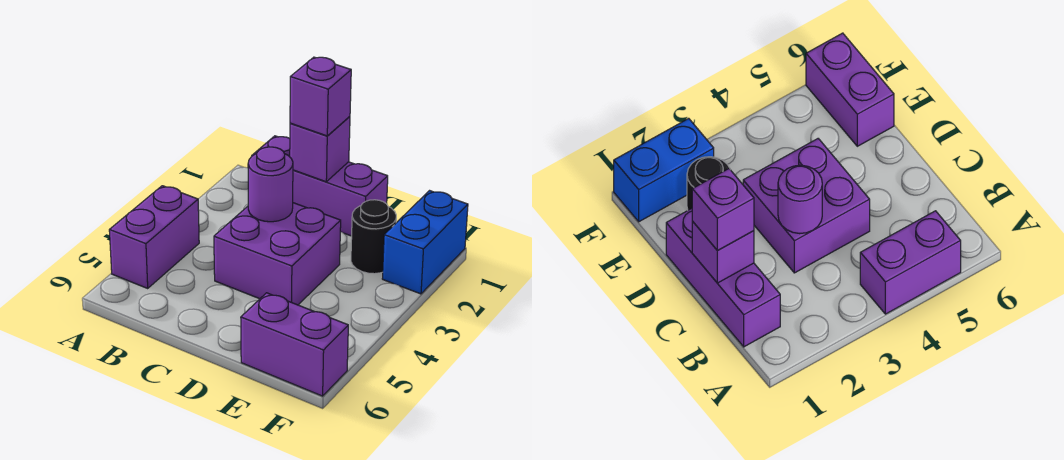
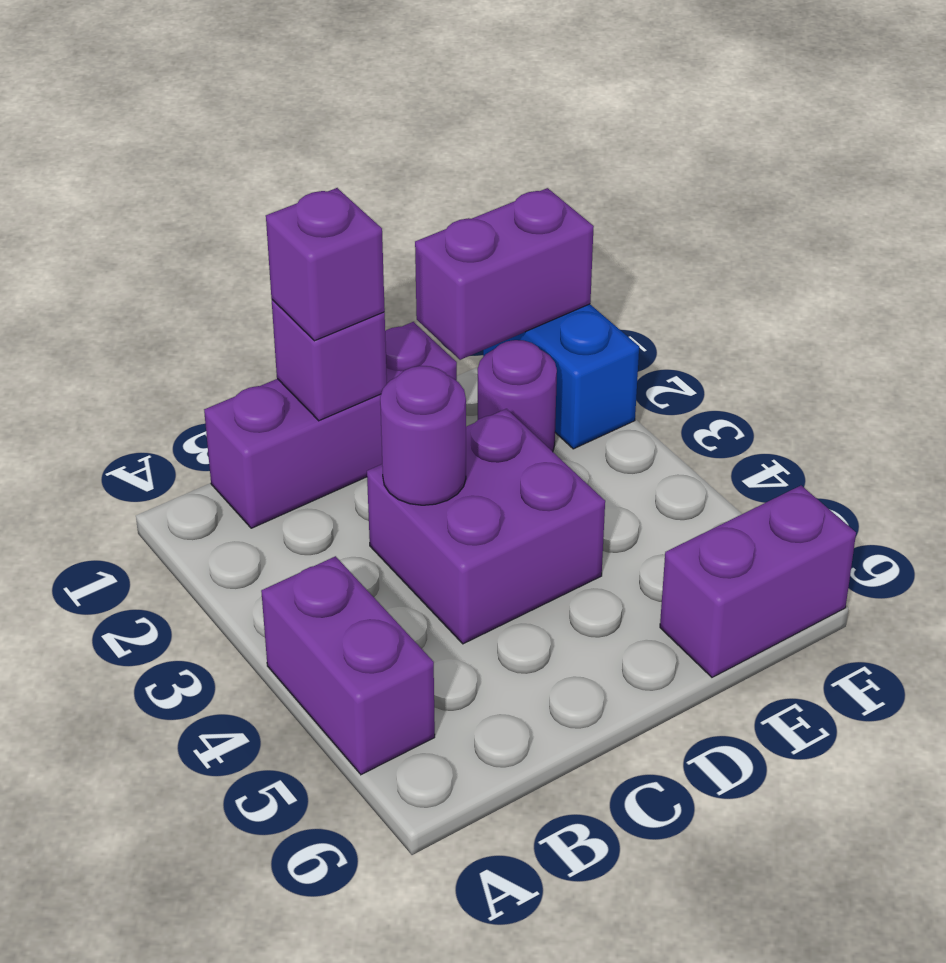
none -> purple brick E1:F1 level 2
black round brick E2 level 1 -> purple round brick E2 level 1

